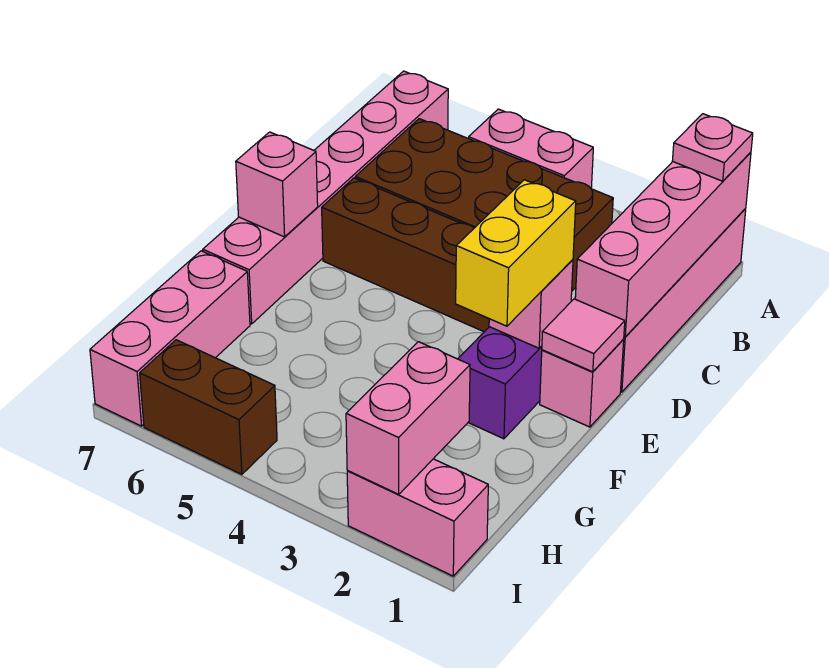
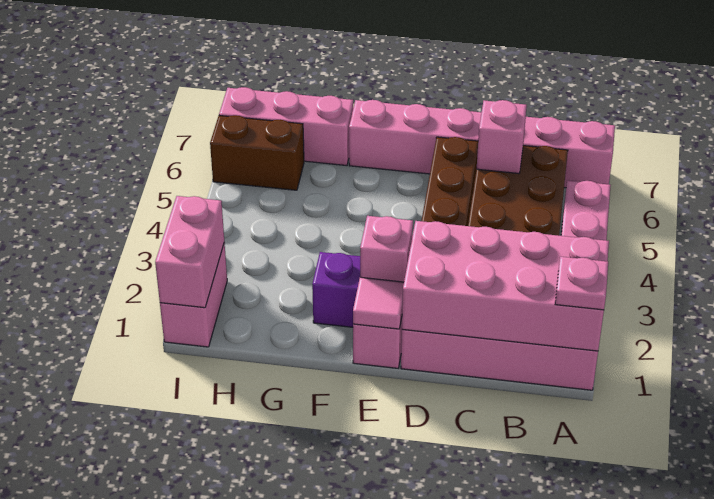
pink brick A1:D1 level 2 -> pink brick A1:D2 level 2
yellow brick E2:F2 level 3 -> none
pink brick E7 level 2 -> pink brick C6 level 2
pink brick H2:I2 level 2 -> pink brick I1:I2 level 2
brown brick I5:I6 level 1 -> brown brick H6:I6 level 1

